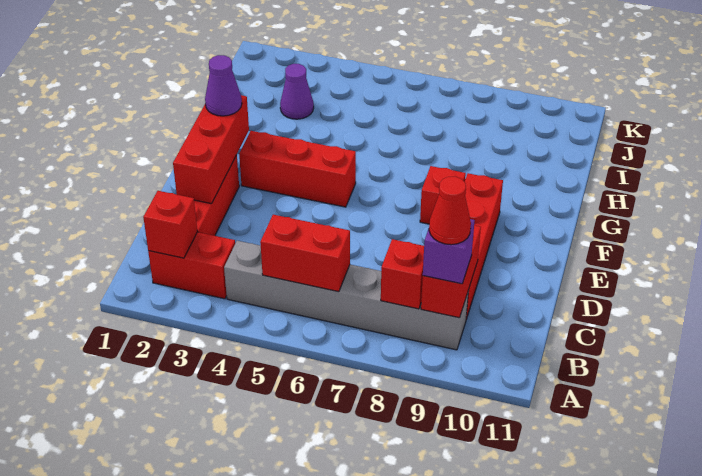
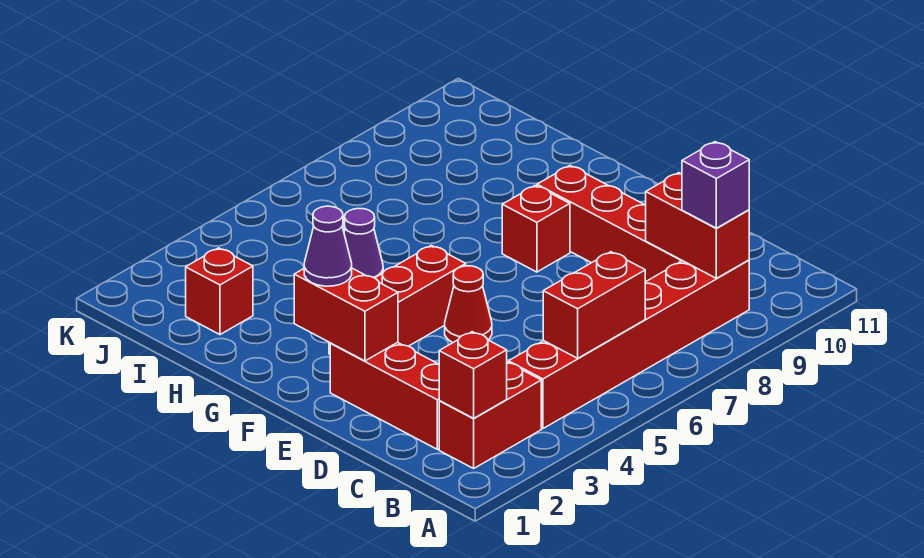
grey brick B4:B9 level 1 -> red brick B4:B9 level 1
red brick B8 level 2 -> red brick I2 level 1
red cone B9 level 4 -> red cone E5 level 1
red brick D2:F2 level 2 -> red brick E2:F2 level 2
purple cone I3 level 1 -> purple cone H5 level 1

